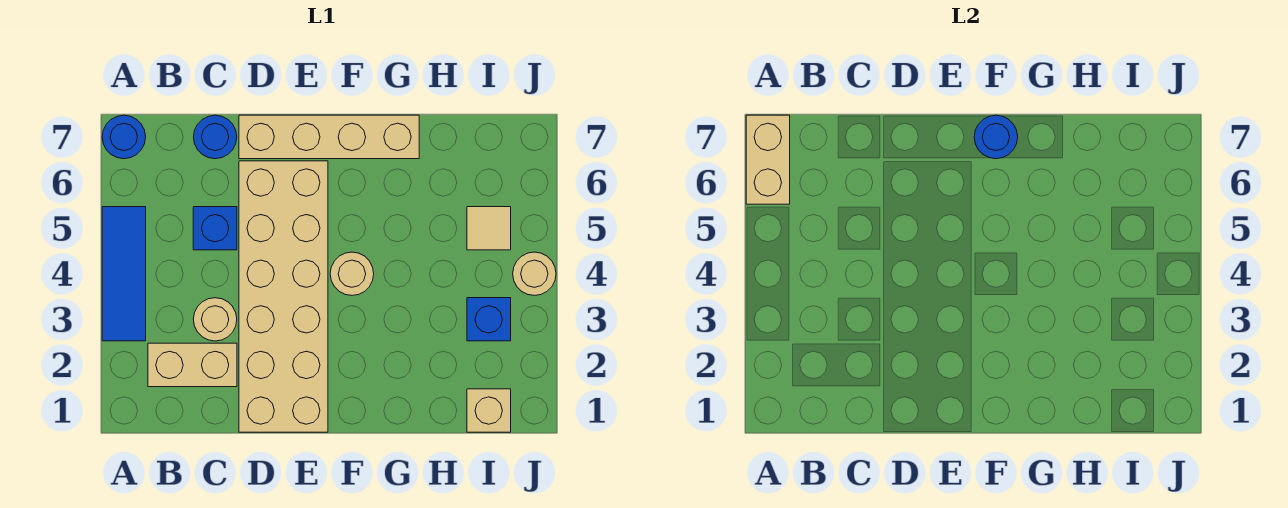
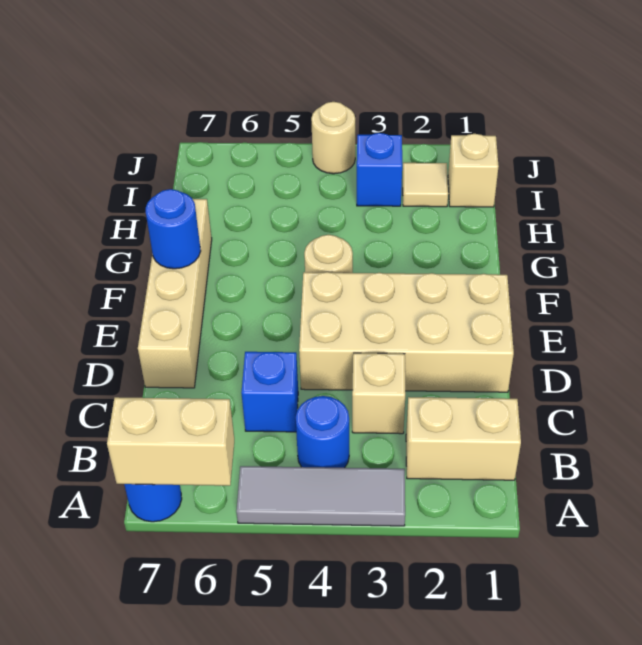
blue tile A3:A5 level 1 -> grey tile A3:A5 level 1
tan brick B2:C2 level 1 -> tan brick B1:B2 level 1
tan round brick C3 level 1 -> tan brick C3 level 1
blue round brick C7 level 1 -> blue round brick B4 level 1
tan brick D1:E6 level 1 -> tan brick D1:E4 level 1
tan tile I5 level 1 -> tan tile I2 level 1

